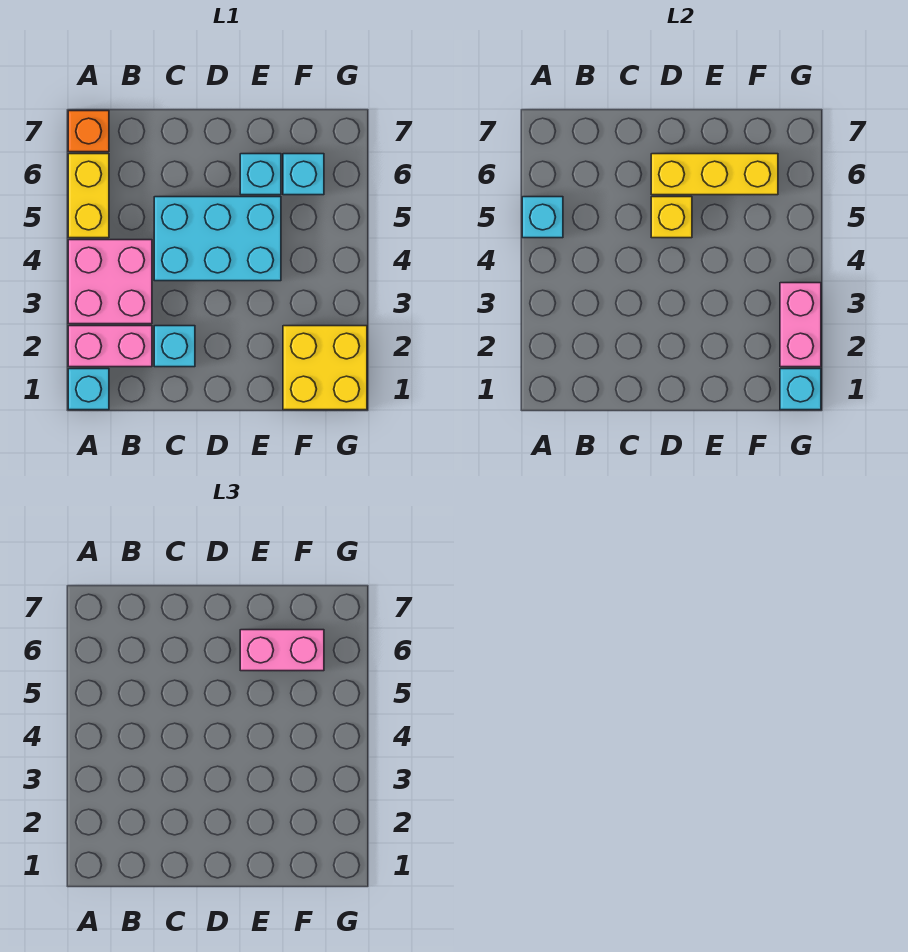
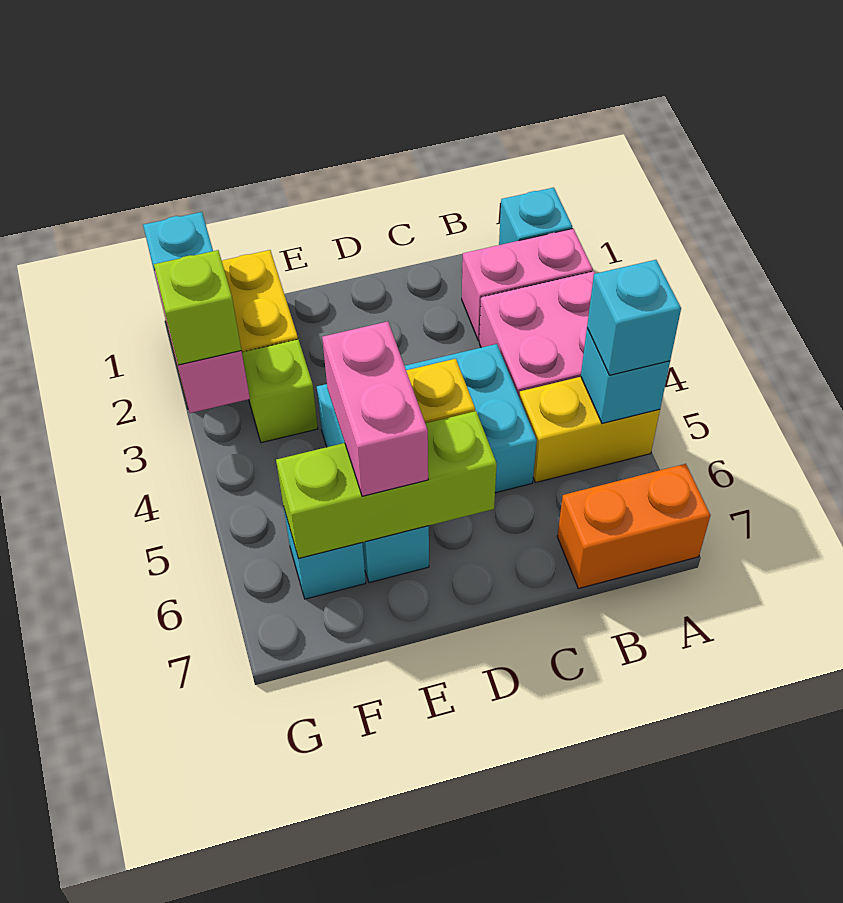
yellow brick A5:A6 level 1 -> yellow brick A5:B5 level 1
orange brick A7 level 1 -> orange brick A7:B7 level 1
cyan brick C2 level 1 -> cyan brick A5 level 3
yellow brick D6:F6 level 2 -> lime brick D6:F6 level 2
pink brick E6:F6 level 3 -> pink brick E5:E6 level 3
none -> lime brick F3 level 1
none -> lime brick G3 level 3

